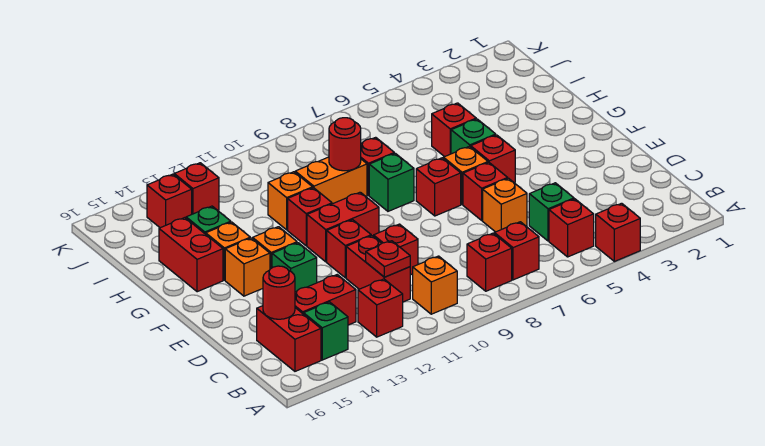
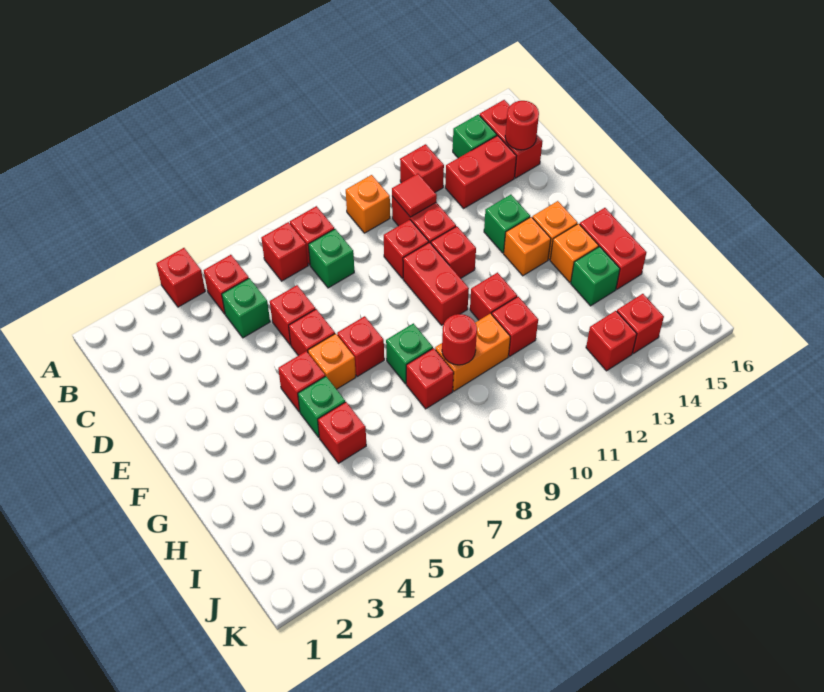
none -> green brick C8 level 1
red plate C11 level 2 -> red tile C11 level 2
orange brick D6 level 1 -> red brick D6 level 1
red brick F10:F11 level 1 -> red brick E10:F10 level 1
orange brick H11 level 1 -> red brick H11 level 1

